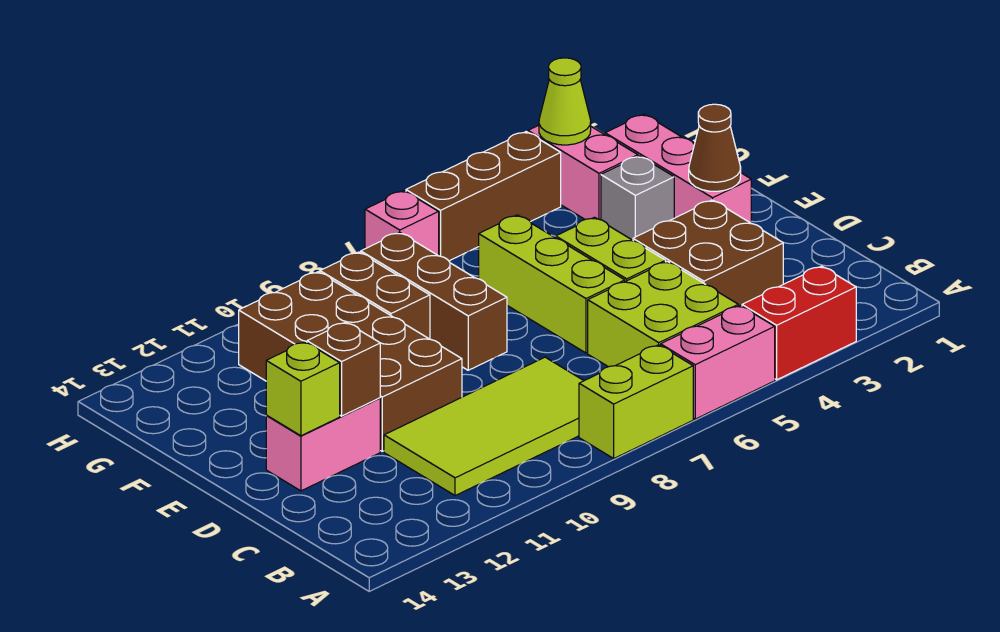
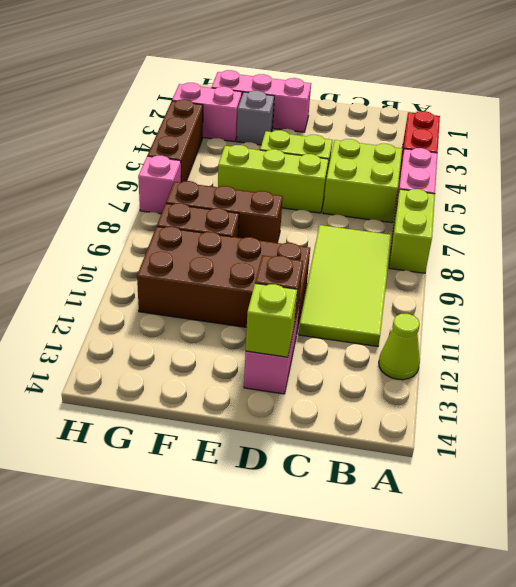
brown brick C3:D4 level 1 -> none
brown cone E2 level 2 -> none
lime cone H3 level 2 -> lime cone A12 level 1

